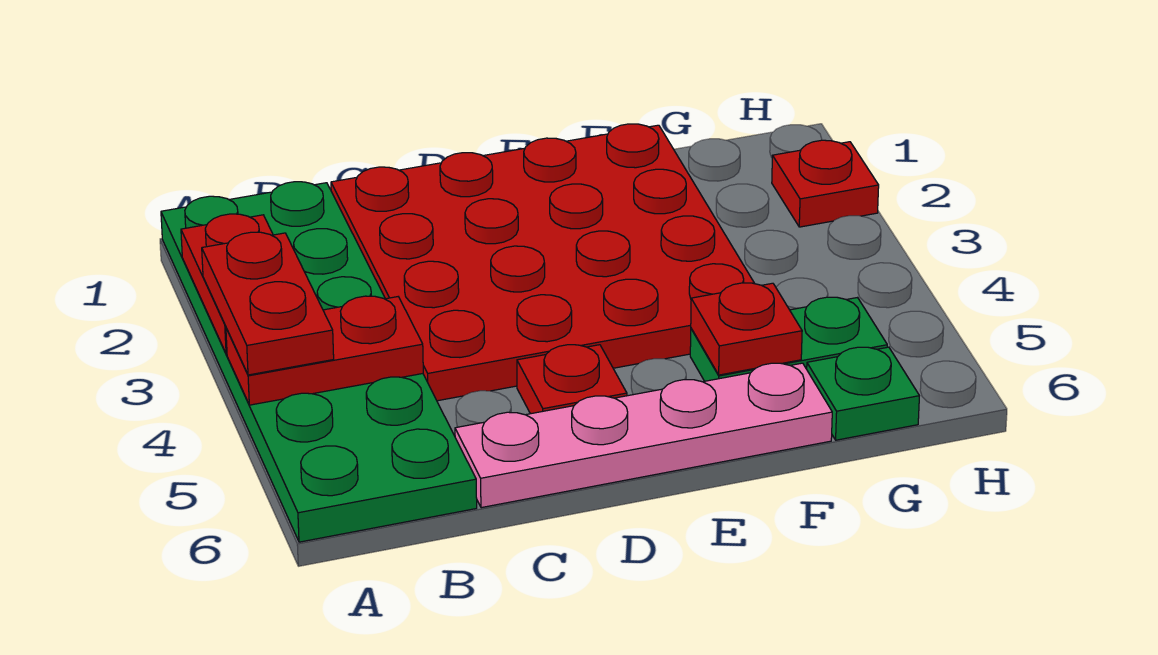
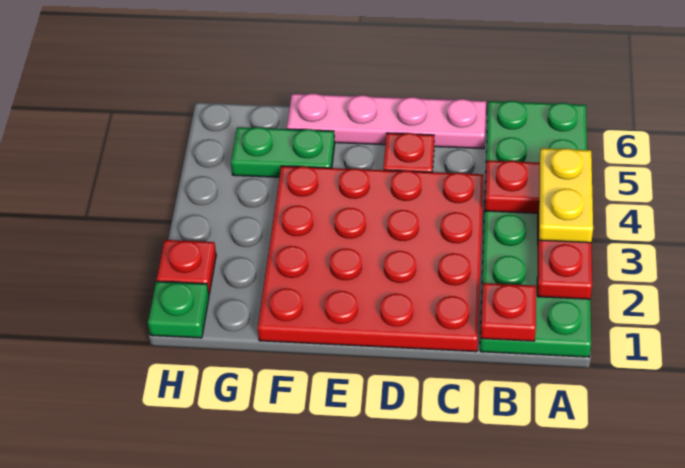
red plate A3:A4 level 3 -> yellow plate A3:A4 level 3
red plate F5 level 2 -> red plate B1 level 2
green plate G6 level 1 -> green plate H1 level 1

